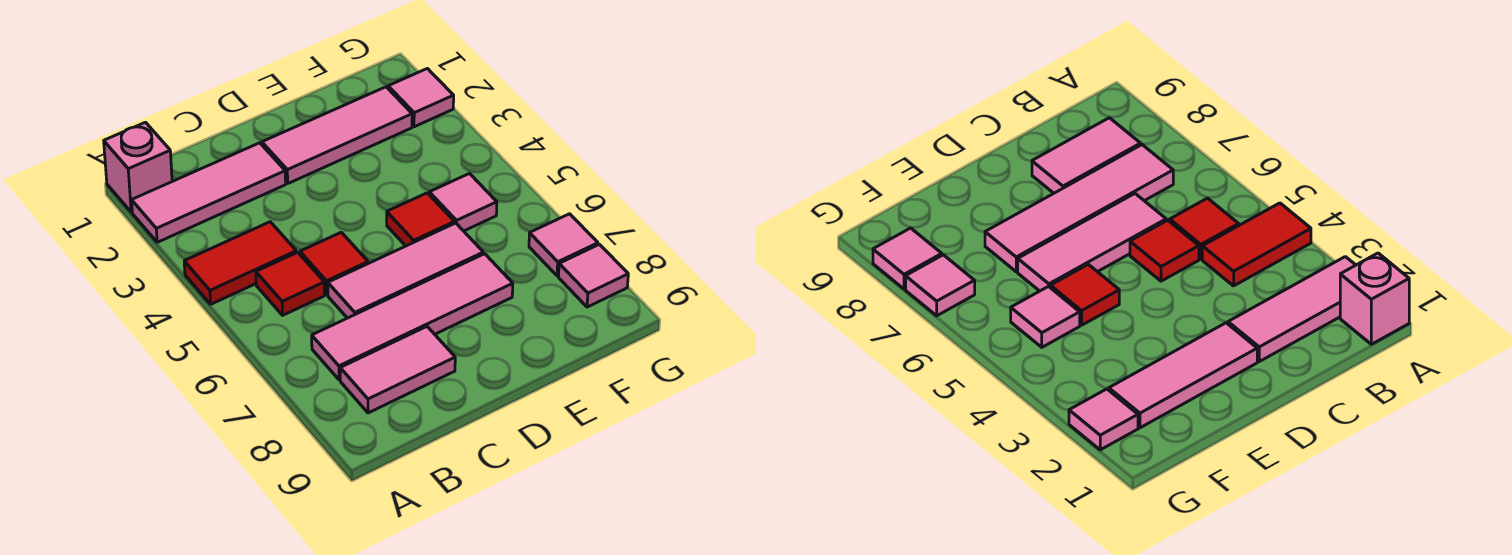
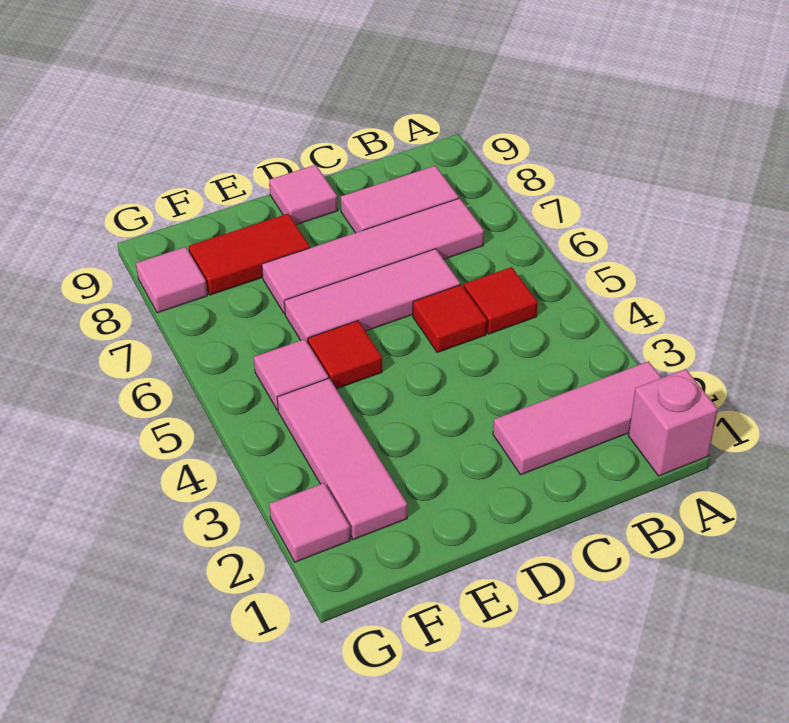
red tile A4:B4 level 1 -> red tile E8:F8 level 1
pink tile D2:F2 level 1 -> pink tile F2:F4 level 1
pink tile G7 level 1 -> pink tile D9 level 1

